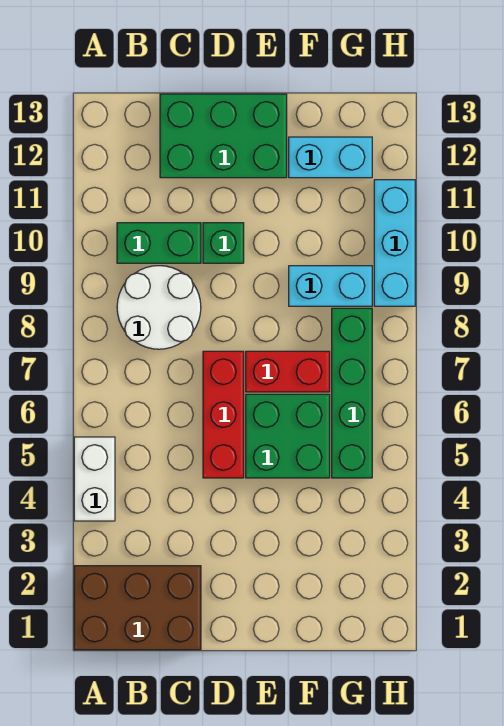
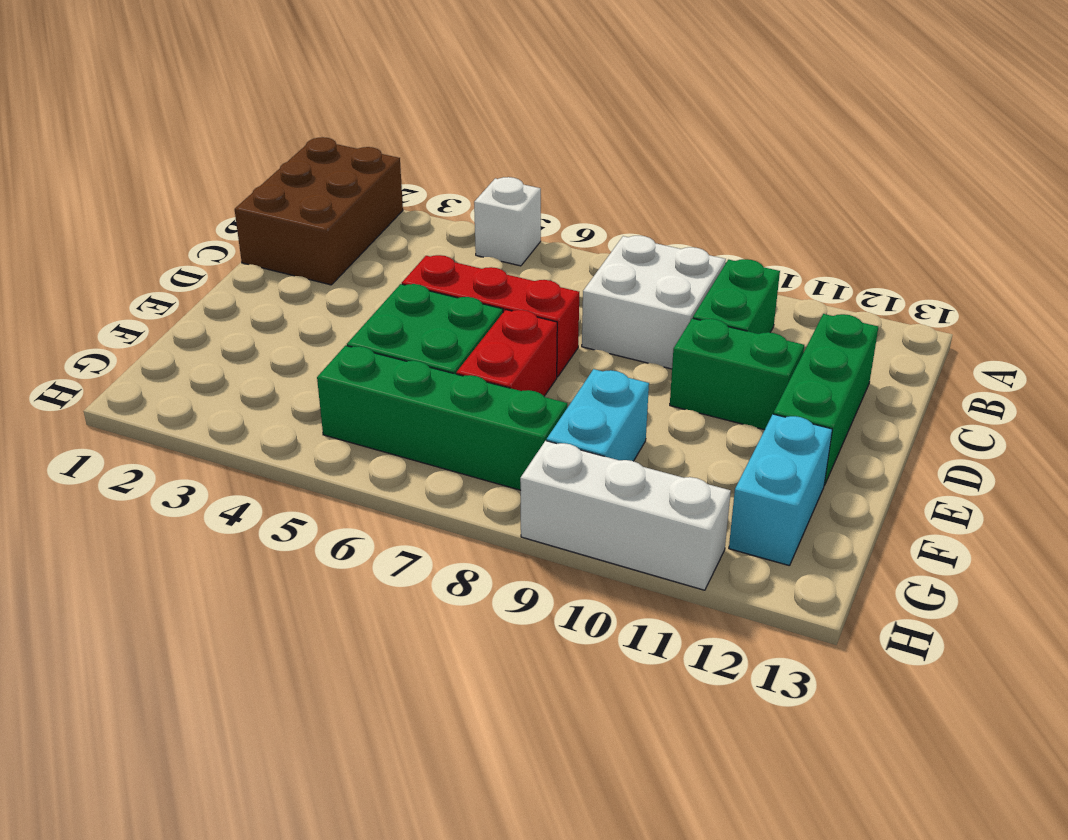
white brick A4:A5 level 1 -> white brick A5 level 1
white round brick B8:C9 level 1 -> white brick B8:C9 level 1
green brick C12:E13 level 1 -> green brick C12:E12 level 1
green brick D10 level 1 -> green brick D10:D11 level 1
cyan brick H9:H11 level 1 -> white brick H9:H11 level 1

